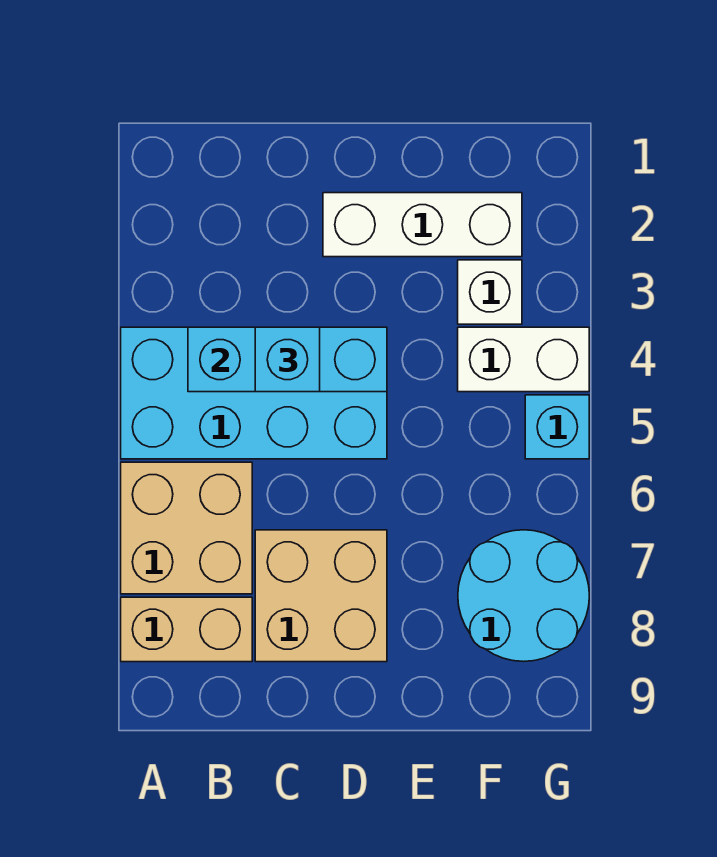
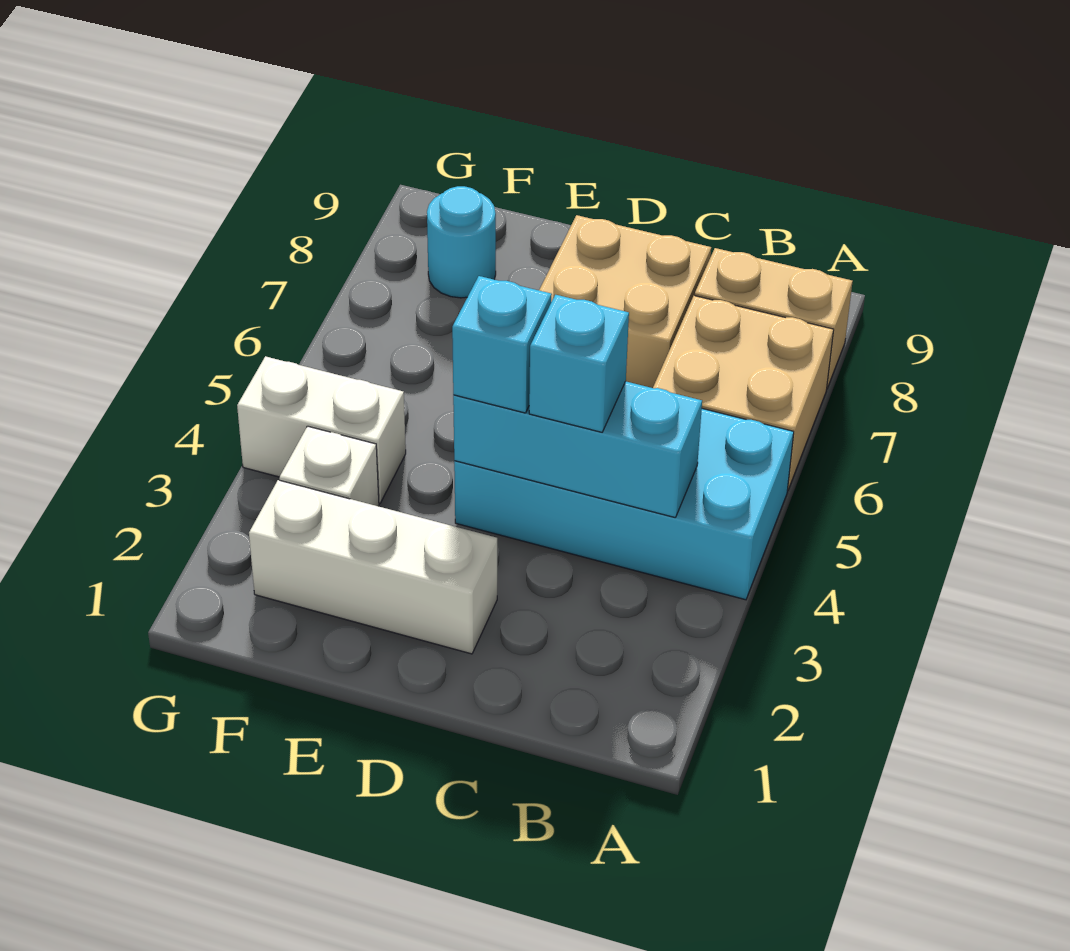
cyan round brick F7:G8 level 1 -> cyan round brick F8 level 1
cyan brick G5 level 1 -> cyan brick D4 level 3

